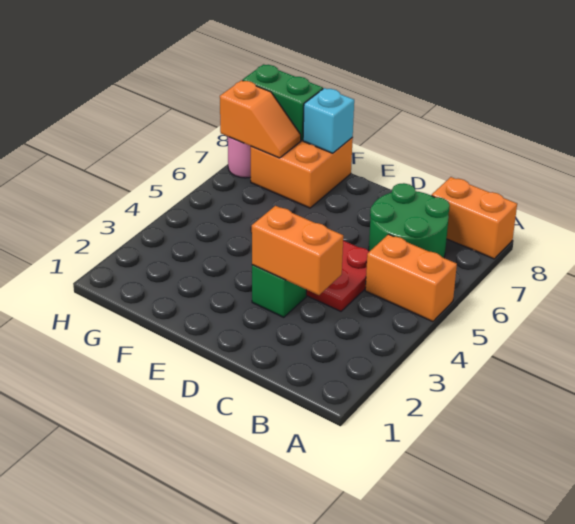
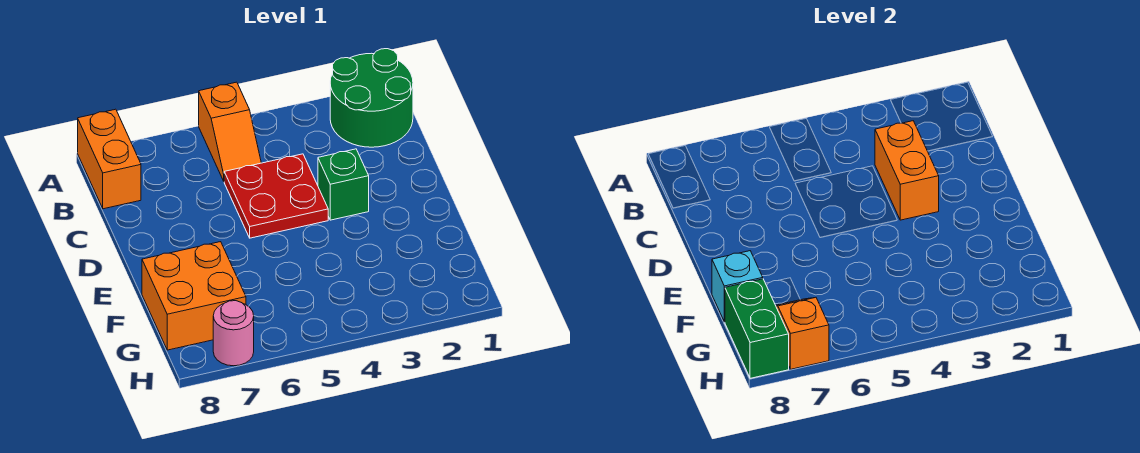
orange brick A5:B5 level 1 -> orange slope A5:B5 level 1 top A
green round brick B6:C7 level 1 -> green round brick A1:B2 level 1

